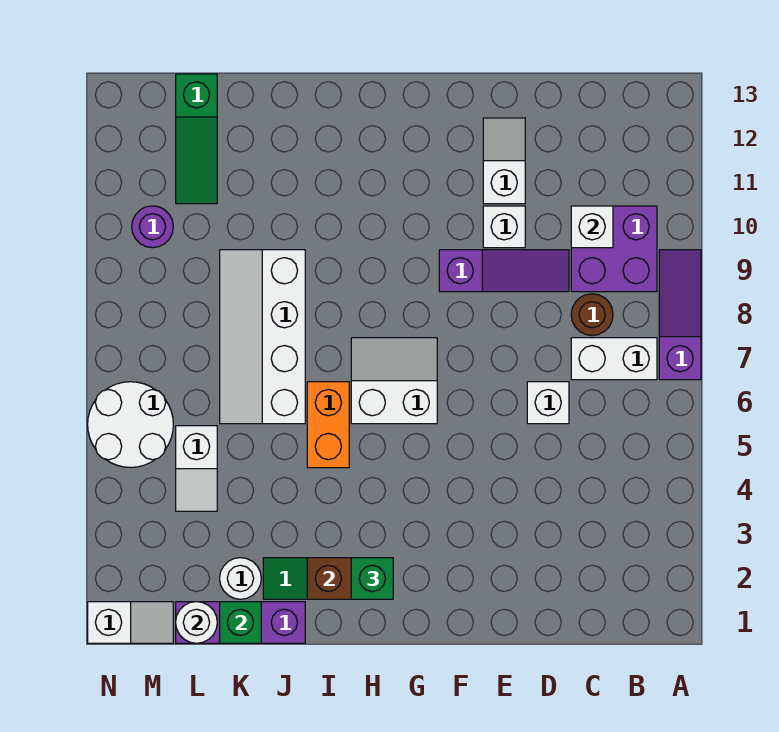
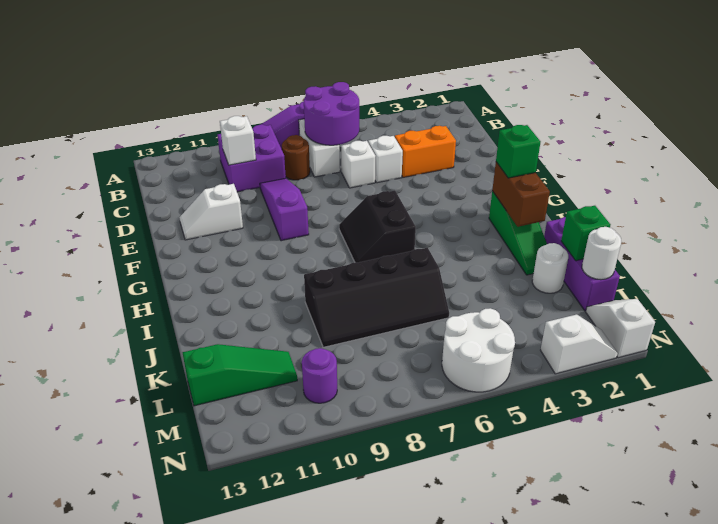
none -> purple round brick B6:C7 level 2
white brick E10 level 1 -> white brick D5 level 1
white slope G6:H7 level 1 top 6 -> black slope G6:H7 level 1 top 6
orange brick I5:I6 level 1 -> orange brick D3:D4 level 1
white slope J6:K9 level 1 top J -> black slope J6:K9 level 1 top J
white slope L4:L5 level 1 top 5 -> white slope N2:N3 level 1 top 3

